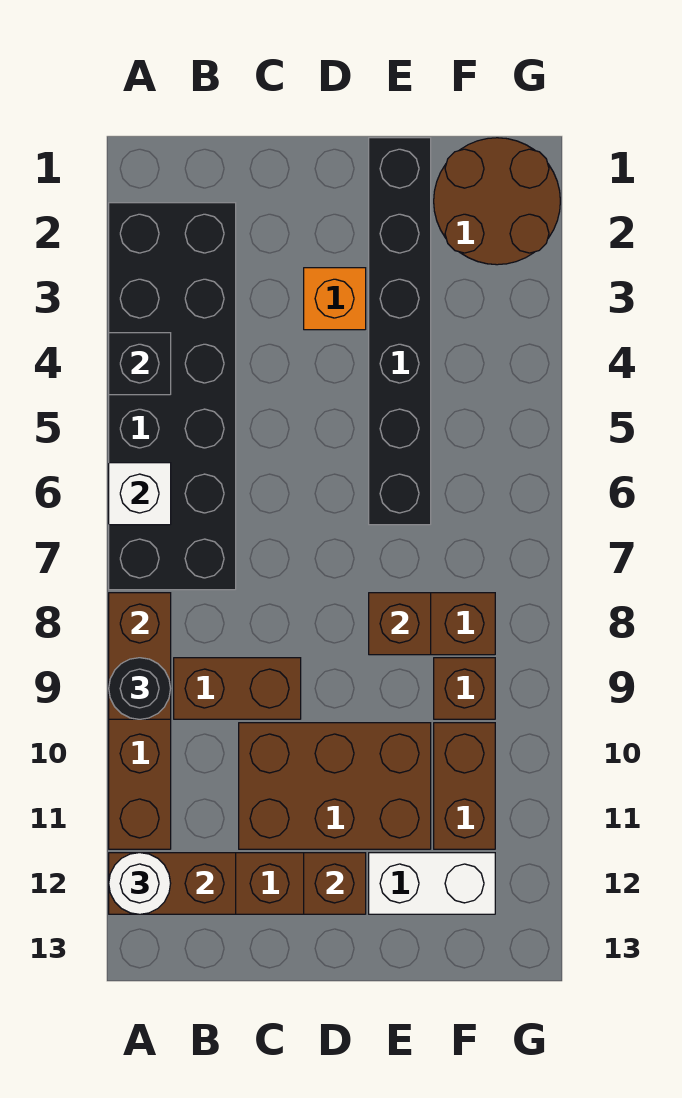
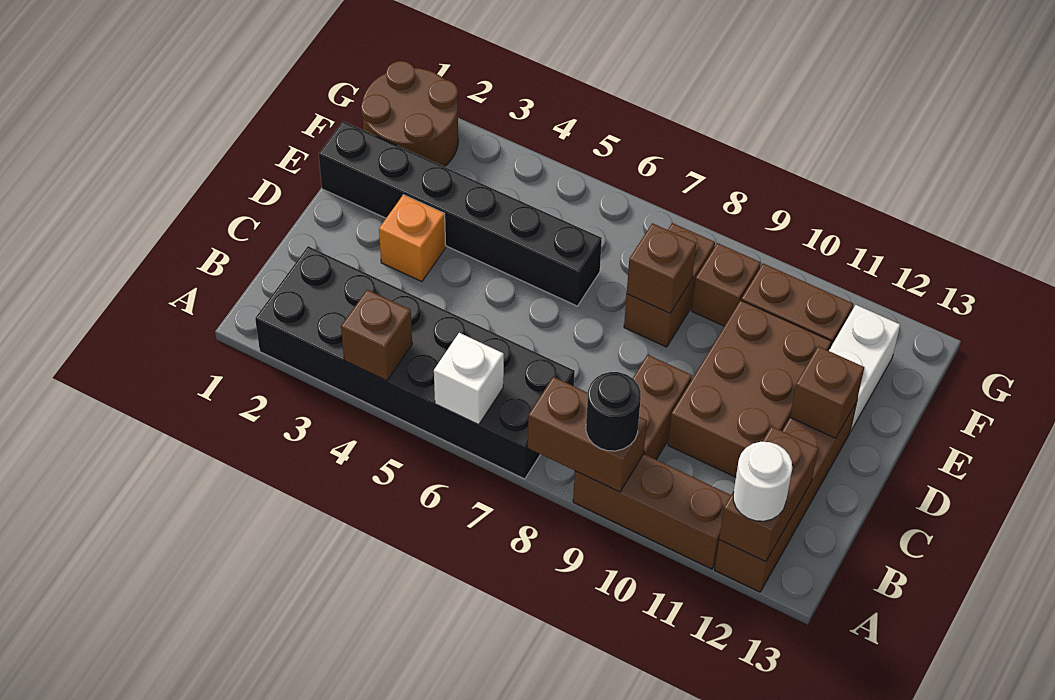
black brick A4 level 2 -> brown brick A4 level 2

